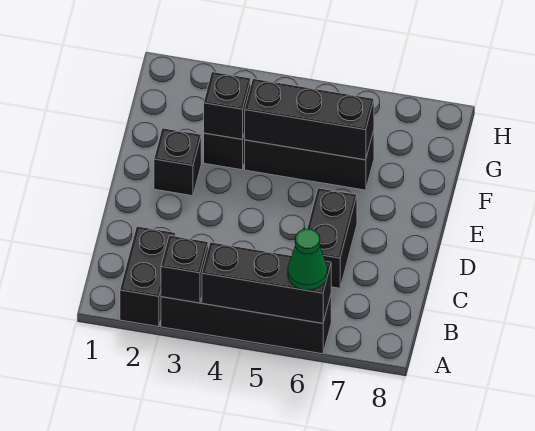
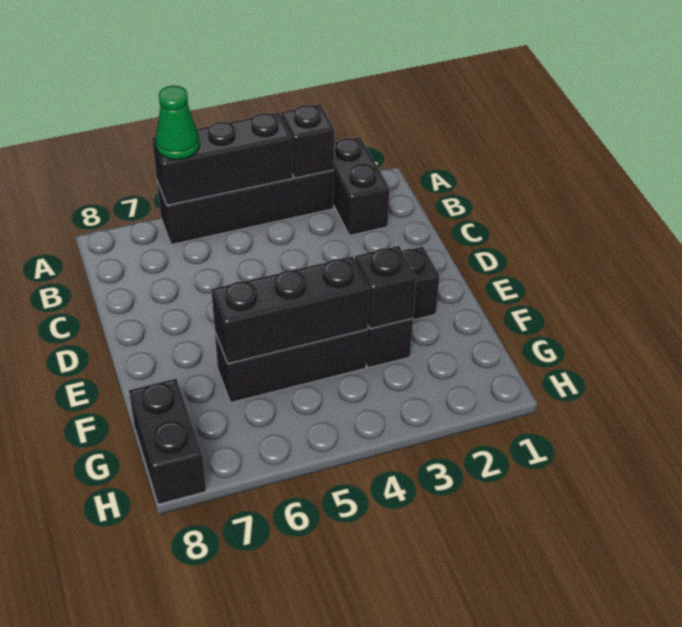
black brick C6:D6 level 1 -> black brick G8:H8 level 1

